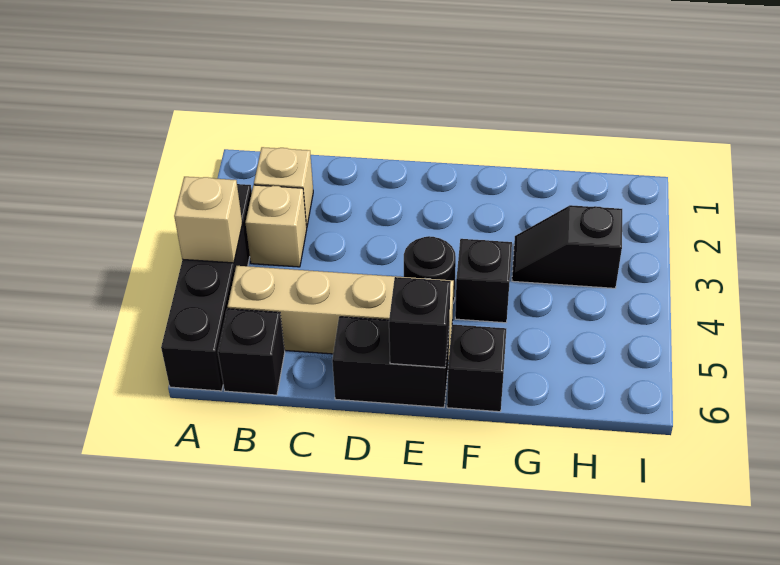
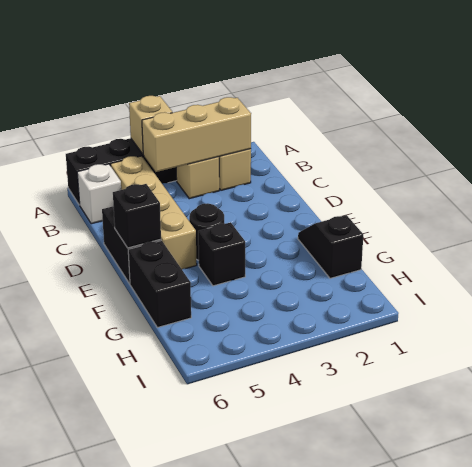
none -> tan brick B2:B4 level 2
black brick B6 level 1 -> white brick B6 level 1
black brick F6 level 1 -> black brick F6:G6 level 1
black slope G3:H3 level 1 top H -> black slope F1:G1 level 1 top G

